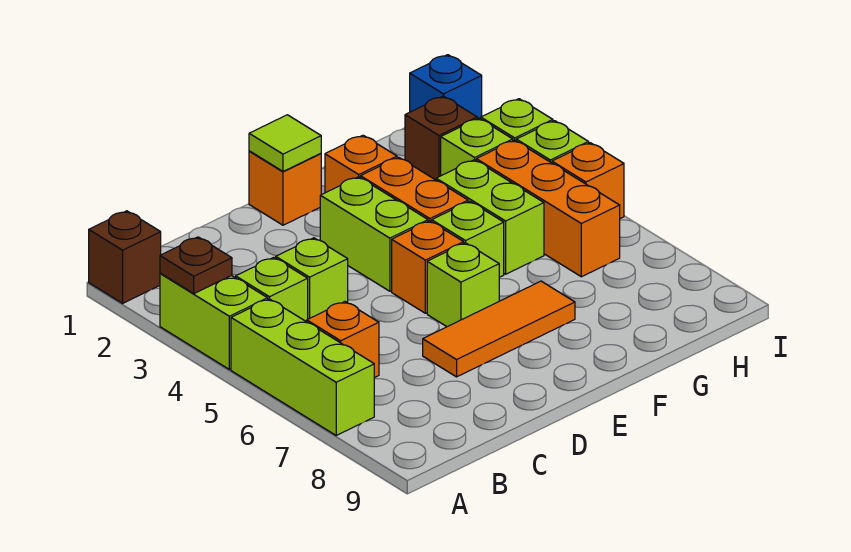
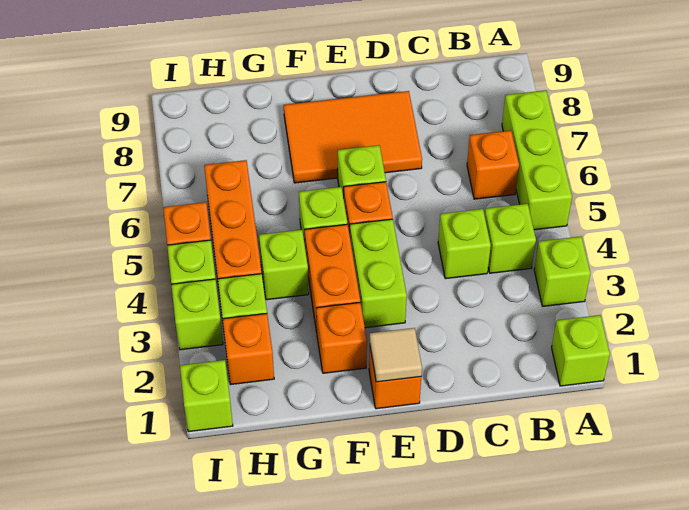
brown brick A1 level 1 -> lime brick A1 level 1
lime brick A3:A4 level 1 -> lime brick A3 level 1
brown plate A3 level 2 -> none
orange tile D7:F7 level 1 -> orange tile D7:F8 level 1
lime tile E1 level 2 -> tan tile E1 level 2
lime brick G4:G5 level 1 -> lime brick G4 level 1
brown brick H2 level 1 -> orange brick H2 level 1
blue brick I1 level 1 -> lime brick I1 level 1

